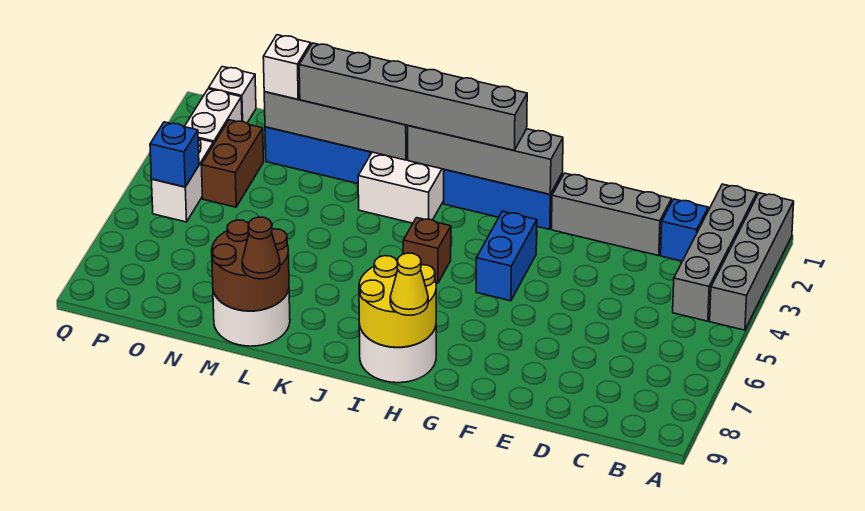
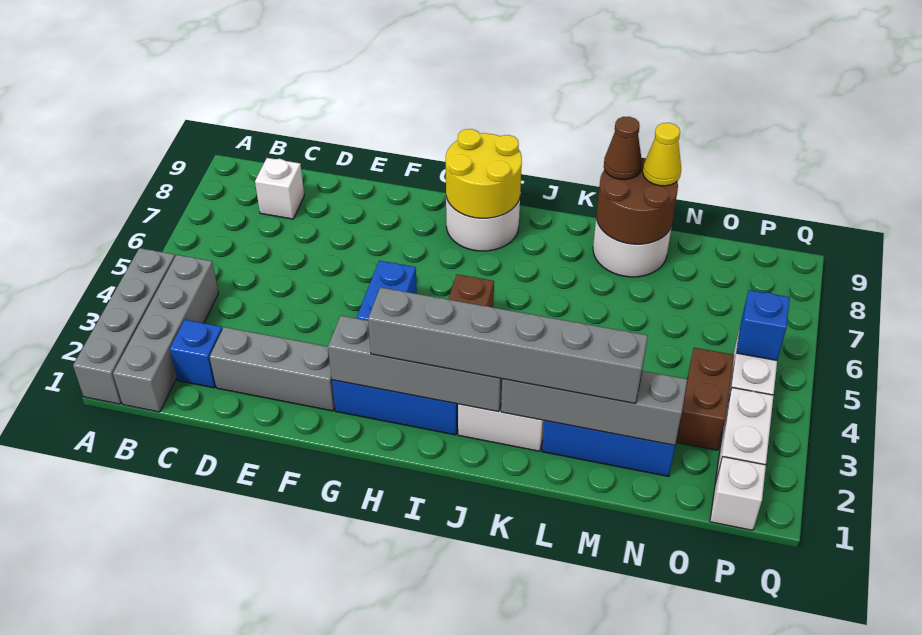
yellow cone H9 level 3 -> yellow cone M9 level 3
white brick N2 level 3 -> white brick C8 level 1

